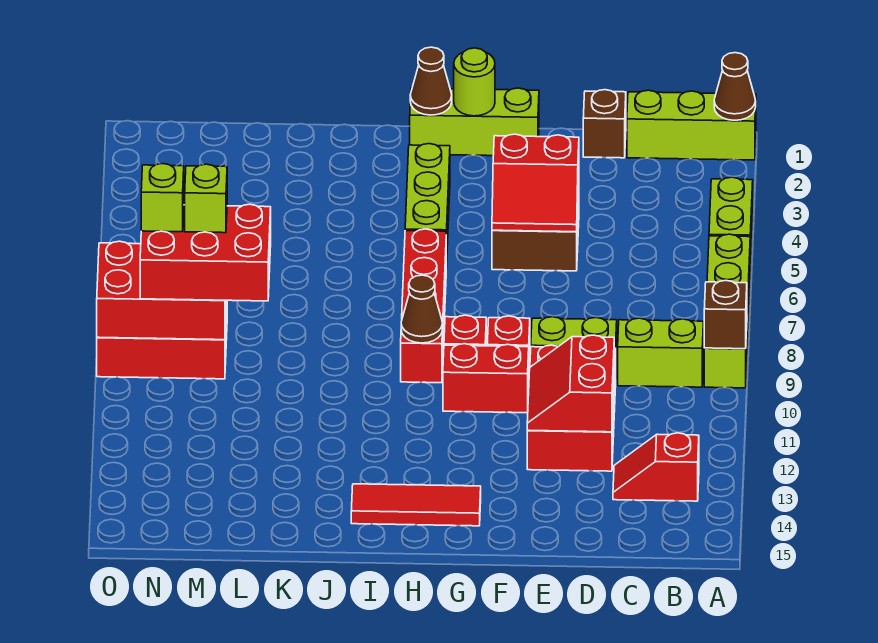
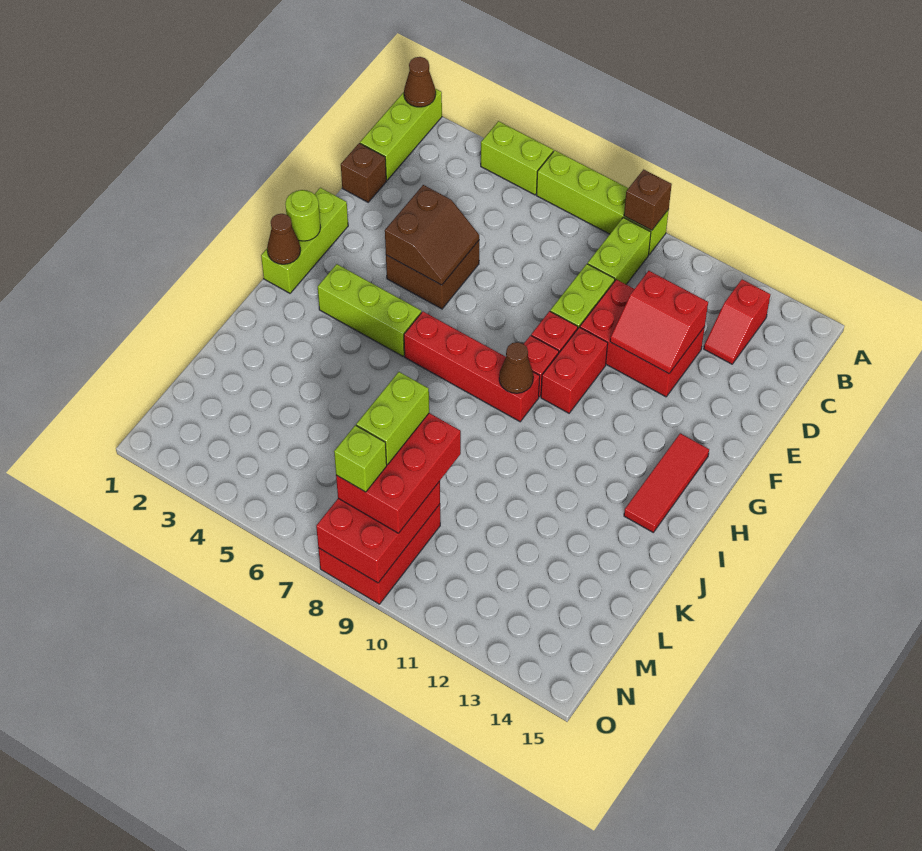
red slope E4:F5 level 2 top 4 -> brown slope E4:F5 level 2 top 4
lime brick M8 level 4 -> lime brick L8:M8 level 4

